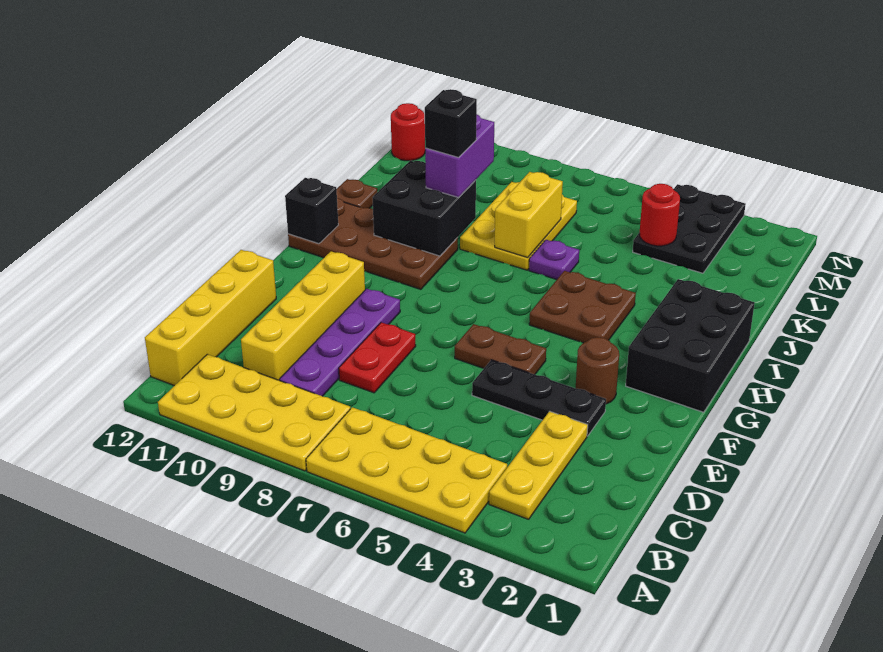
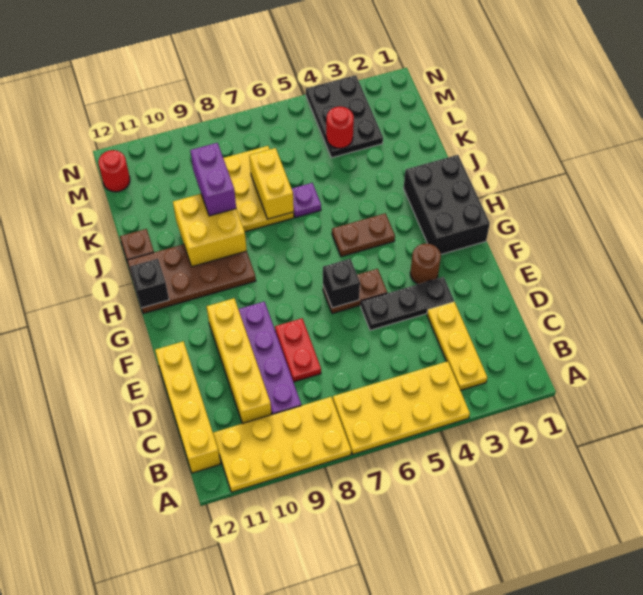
brown plate H4:I5 level 1 -> brown plate H4:H5 level 1
black brick I9:J10 level 2 -> yellow brick I9:J10 level 2
black brick J9 level 4 -> black brick F6 level 2

